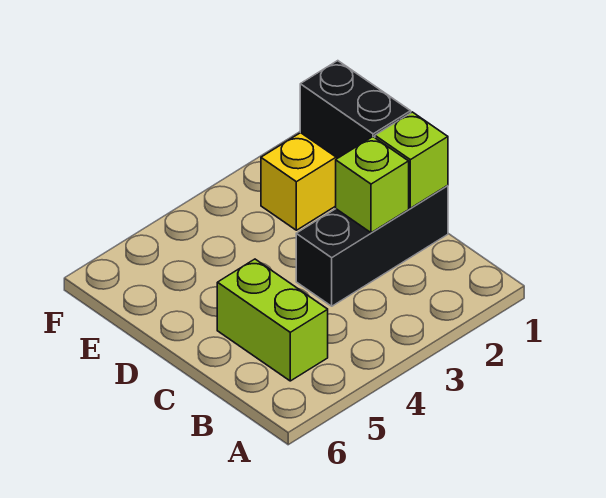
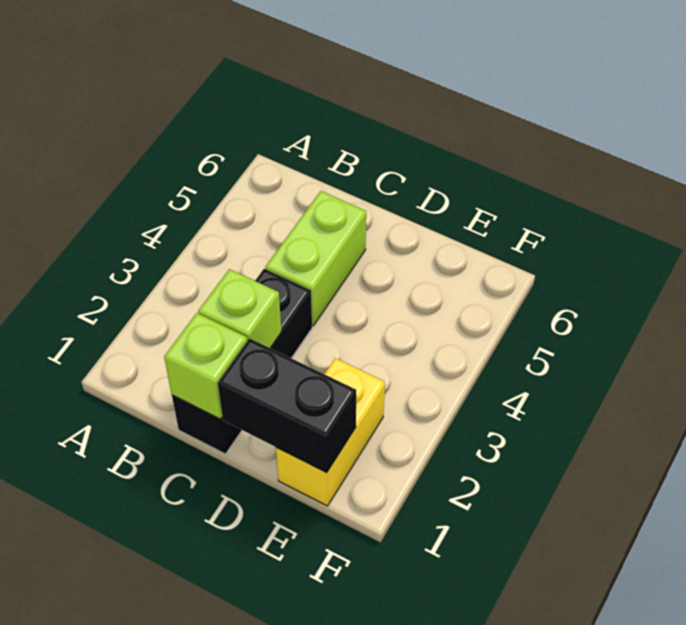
lime brick B5:C5 level 1 -> lime brick C4:C5 level 1

